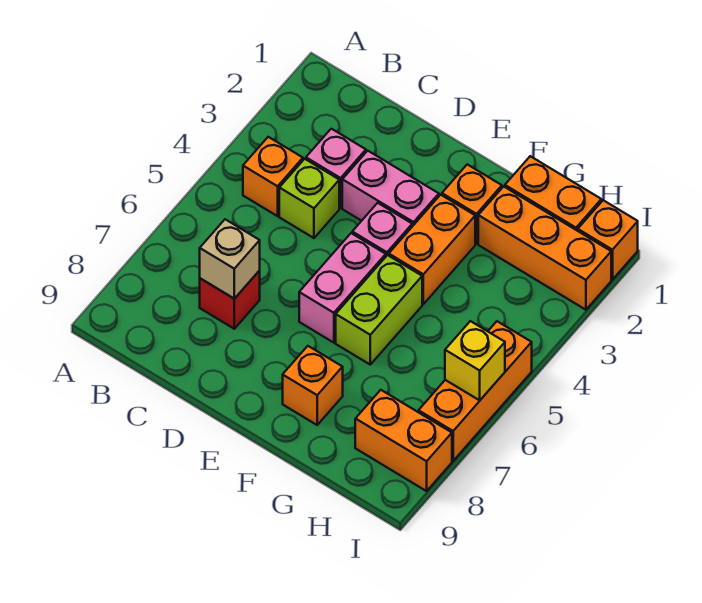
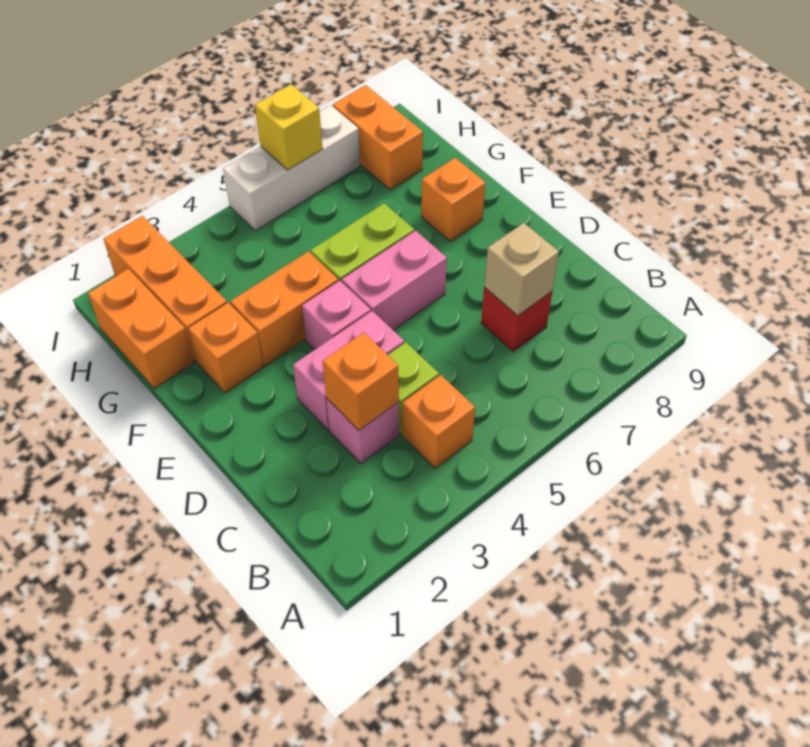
pink brick D3:E3 level 1 -> pink brick D3:D4 level 1
orange brick I1 level 1 -> orange brick C3 level 2
orange brick I5:I7 level 1 -> white brick I5:I7 level 1

